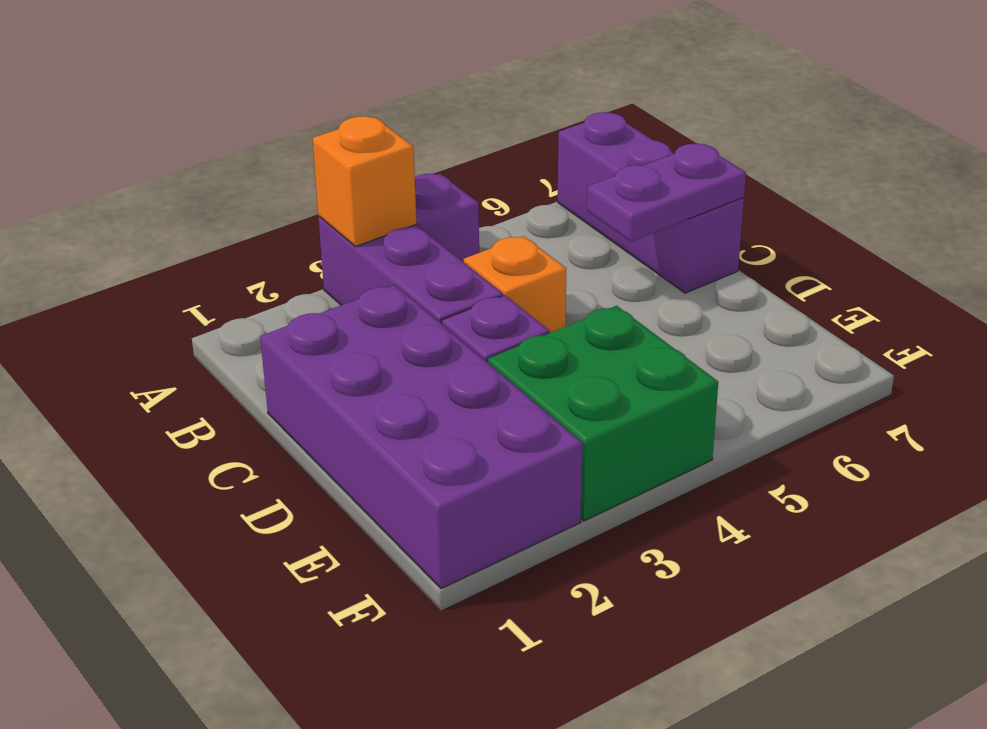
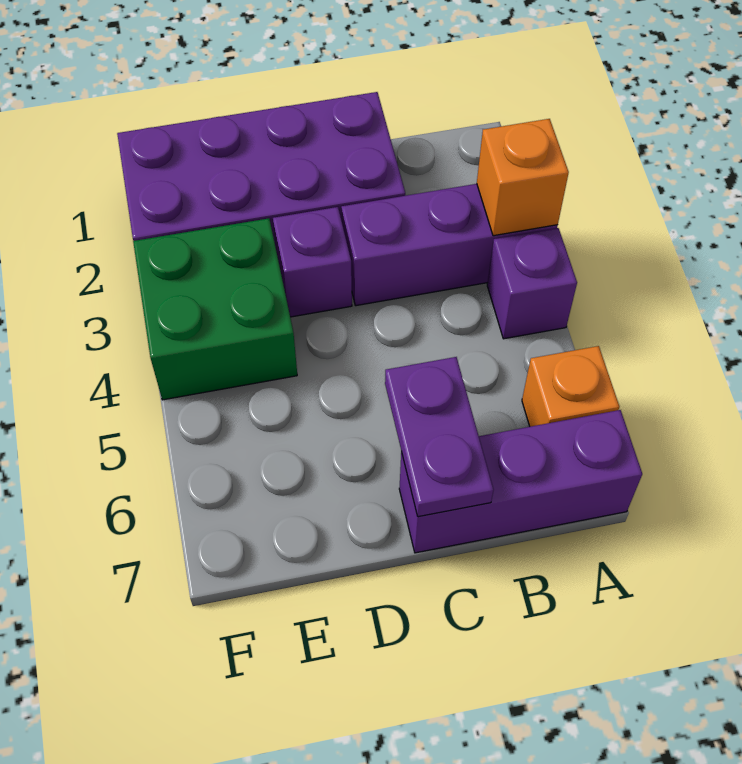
orange brick C4 level 1 -> orange brick A6 level 1

